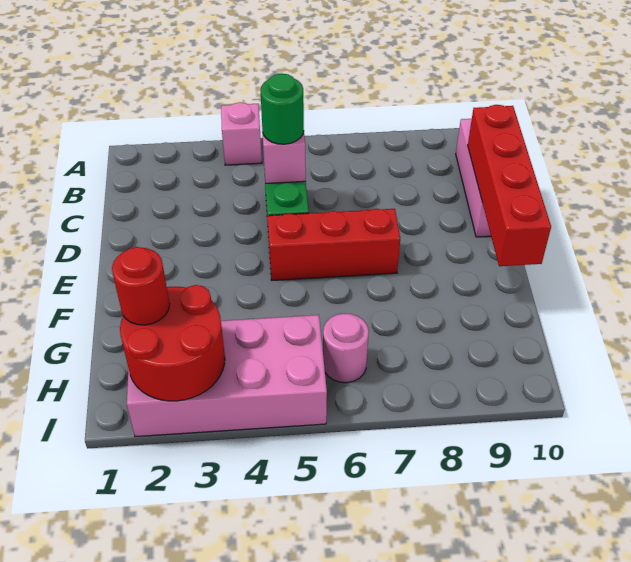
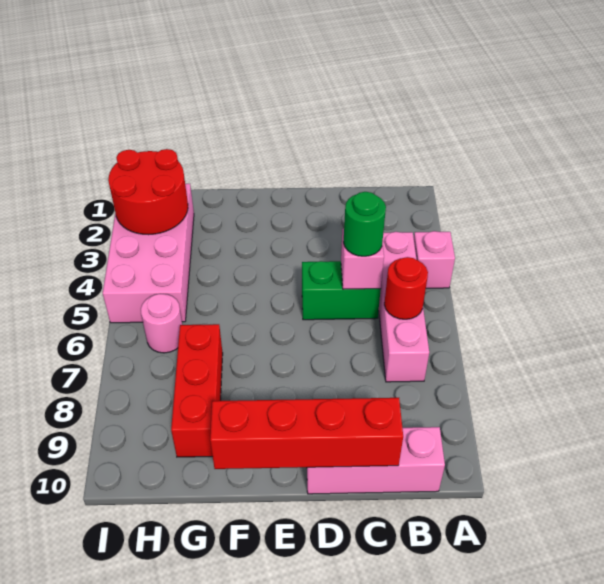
none -> pink brick B4:B7 level 1
red brick E5:E7 level 1 -> red brick G7:G9 level 1
red round brick H2 level 3 -> red round brick B6 level 2

